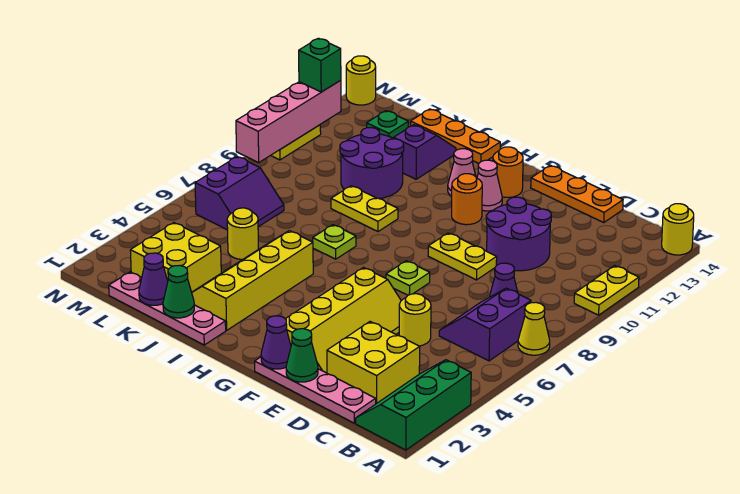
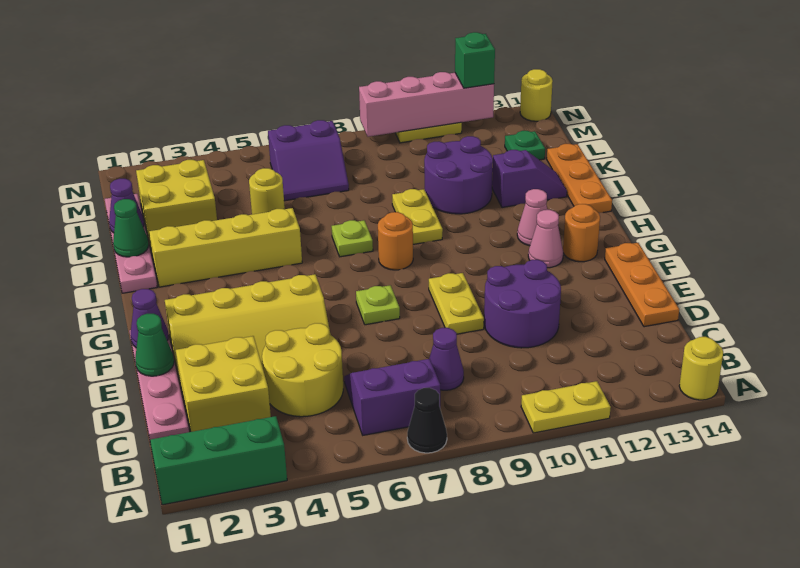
yellow cone A7 level 1 -> black cone A7 level 1
yellow round brick D5 level 1 -> yellow round brick C4:D5 level 1
orange round brick G11 level 1 -> orange round brick H8 level 1

